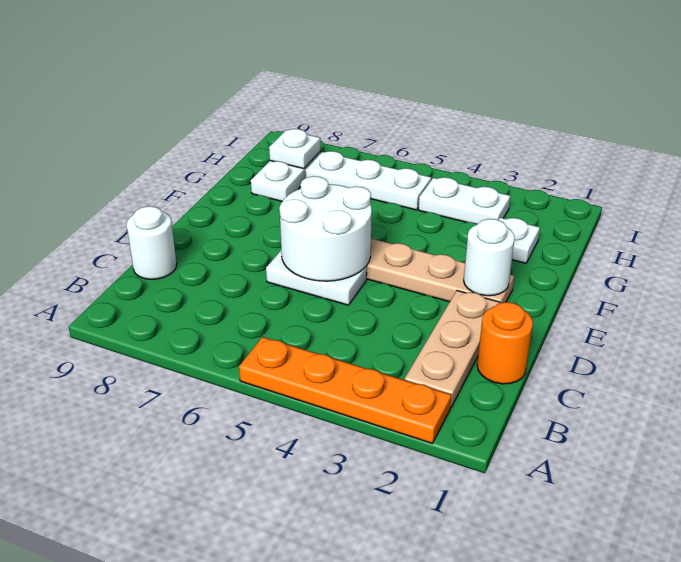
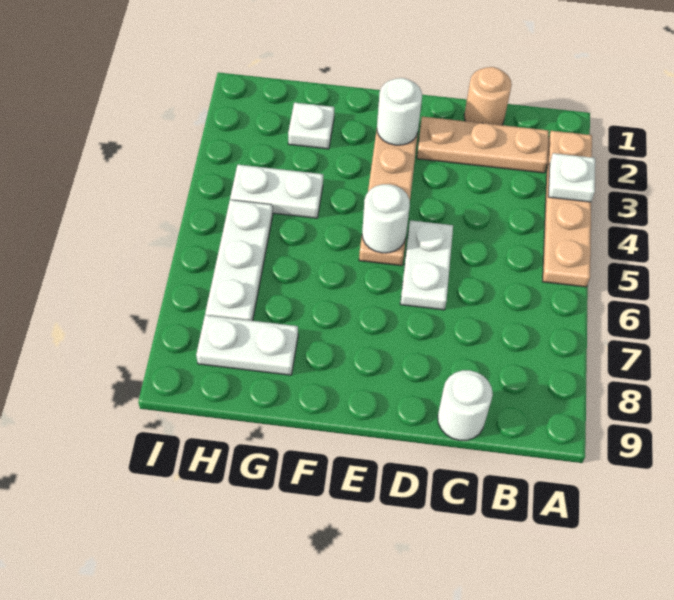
orange plate A2:A5 level 1 -> tan plate A2:A5 level 1
orange round brick C1 level 1 -> tan round brick C1 level 1
white round brick D5:E6 level 2 -> white round brick E5 level 2
white plate H3:H4 level 1 -> white plate G4:H4 level 1
white plate H8 level 2 -> white plate A3 level 2

